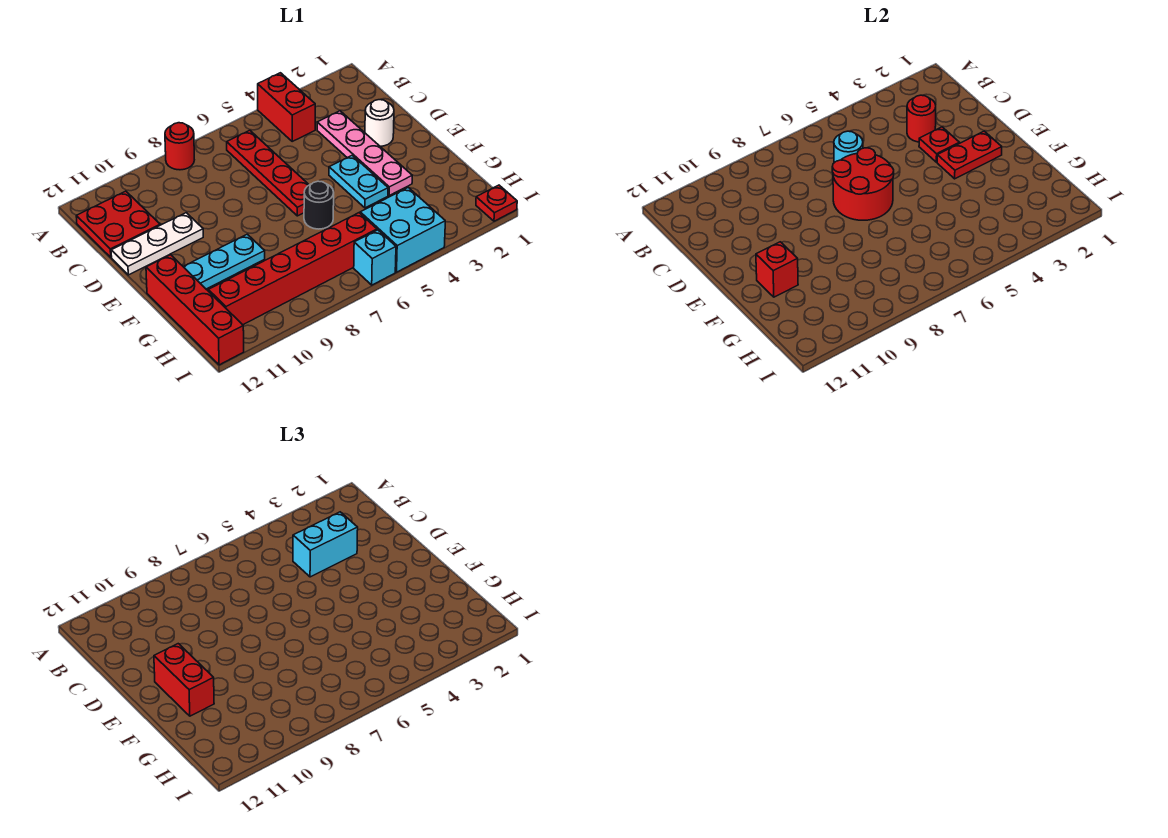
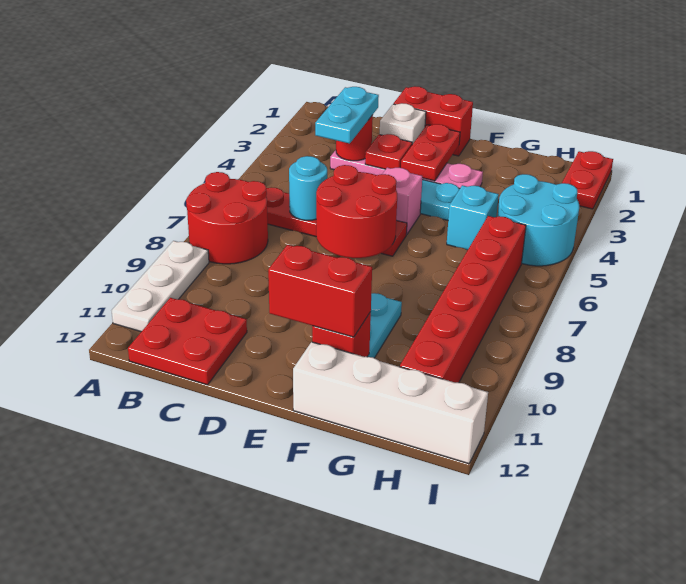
red brick A4:B4 level 1 -> red brick D1:E1 level 1
red round brick A8 level 1 -> red round brick A7:B8 level 1
cyan brick C3:C4 level 3 -> cyan plate C3:C4 level 3
white round brick D2 level 1 -> white brick D2 level 1
white plate D10:D12 level 1 -> white plate A9:A11 level 1
none -> pink brick E5 level 1
black round brick F6 level 1 -> none
red brick F12:I12 level 1 -> white brick F12:I12 level 1
cyan brick H4:I5 level 1 -> cyan round brick H4:I5 level 1
red plate I1 level 1 -> red plate I1:I2 level 1
cyan brick I6 level 1 -> cyan brick G5 level 1

